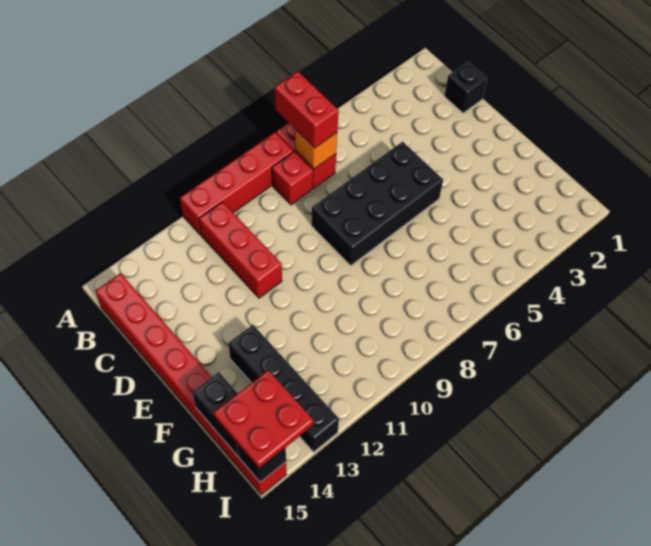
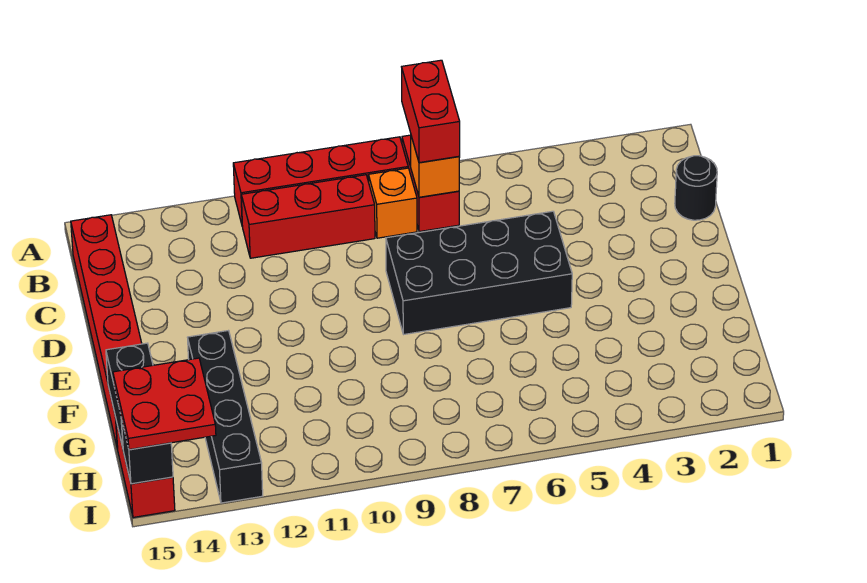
red brick B8 level 1 -> orange brick B8 level 1
red brick B11:D11 level 1 -> red brick B9:B11 level 1
black brick C1 level 1 -> black round brick C1 level 1

